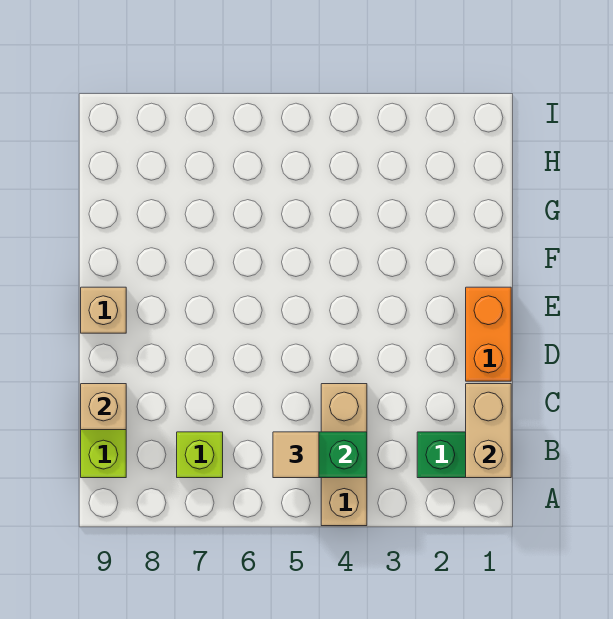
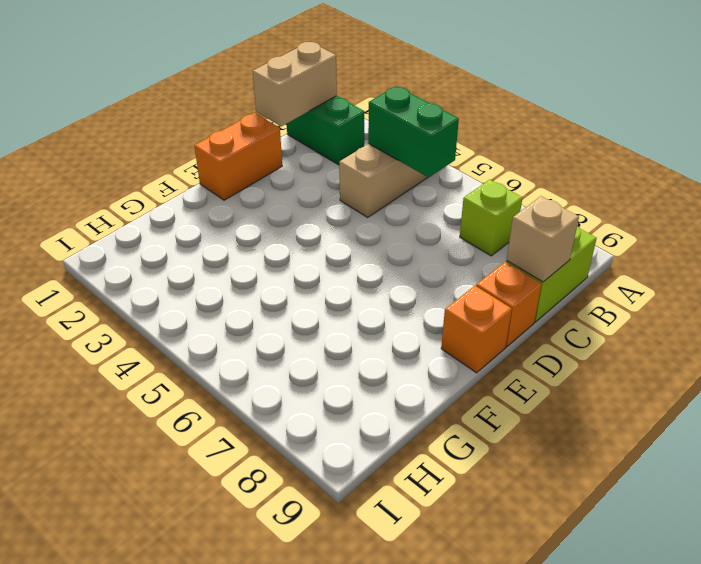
tan tile B5 level 3 -> none
none -> orange brick D9 level 1
tan brick E9 level 1 -> orange brick E9 level 1

